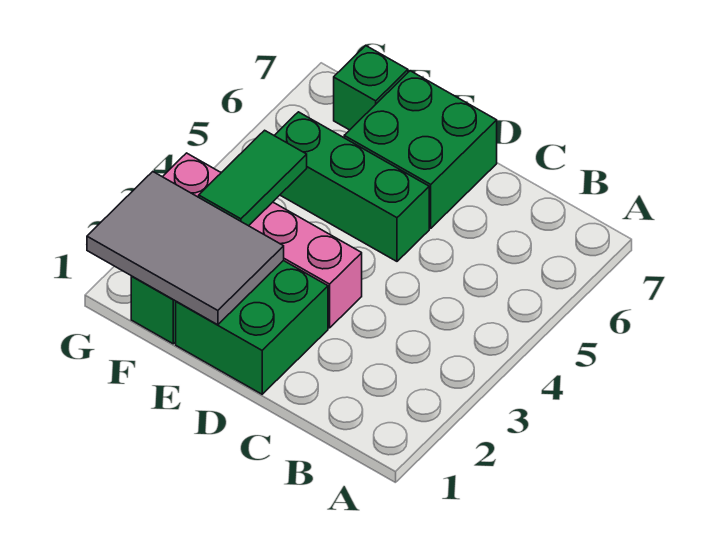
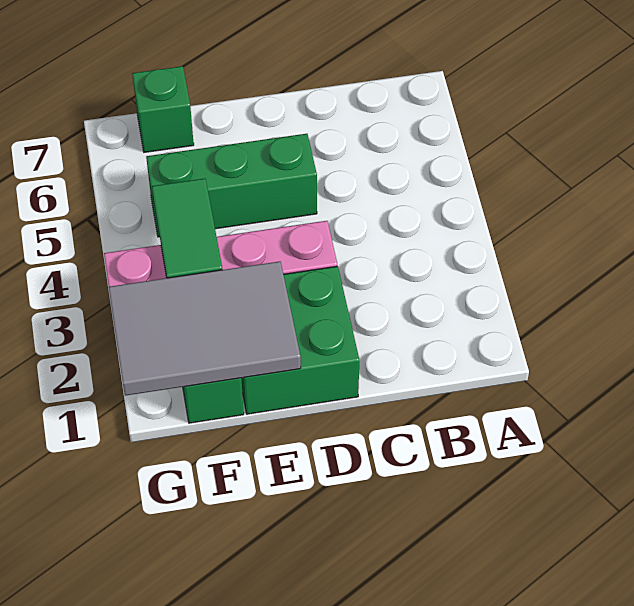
green brick D6:E7 level 1 -> none

